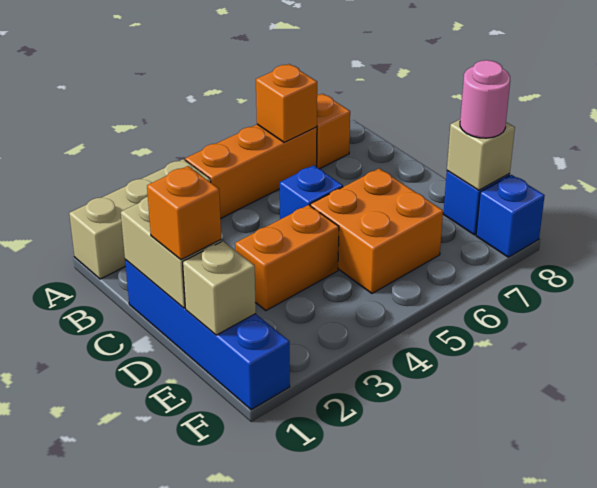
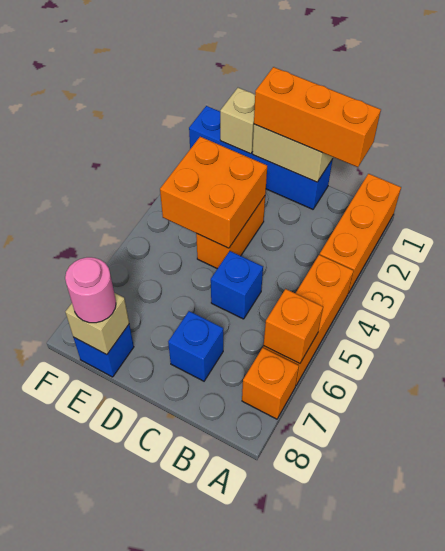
tan brick A1:A3 level 1 -> orange brick A1:A3 level 1
orange brick D1 level 3 -> orange brick B1:D1 level 3
orange brick D5:E6 level 1 -> orange brick D3:E4 level 2
blue brick F8 level 1 -> blue brick C7 level 1

